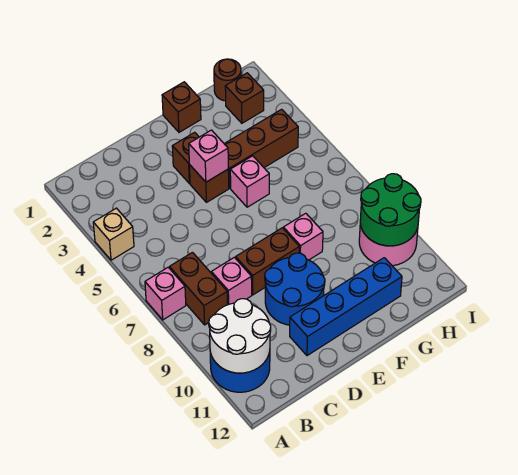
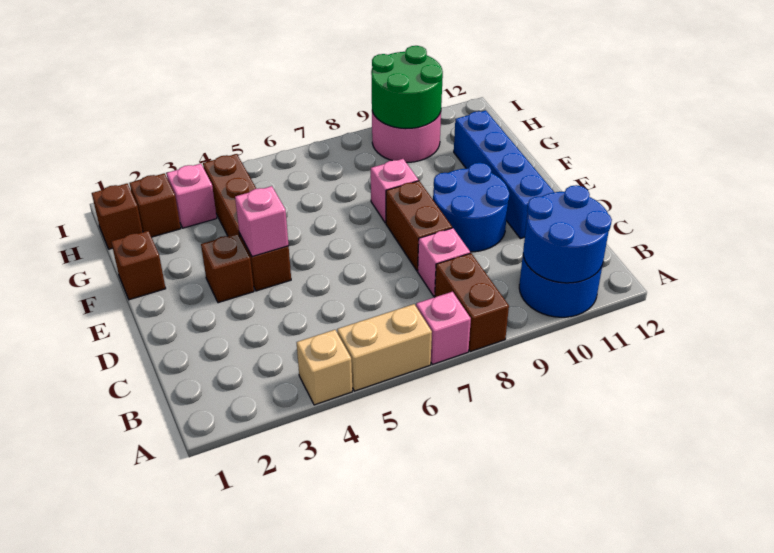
none -> tan brick A5:A6 level 1
white round brick A10:B11 level 2 -> blue round brick A10:B11 level 2
brown brick B7:B8 level 1 -> brown brick A8:B8 level 1
pink brick F5 level 1 -> pink brick H3 level 1
brown round brick H1 level 1 -> brown brick H1 level 1

